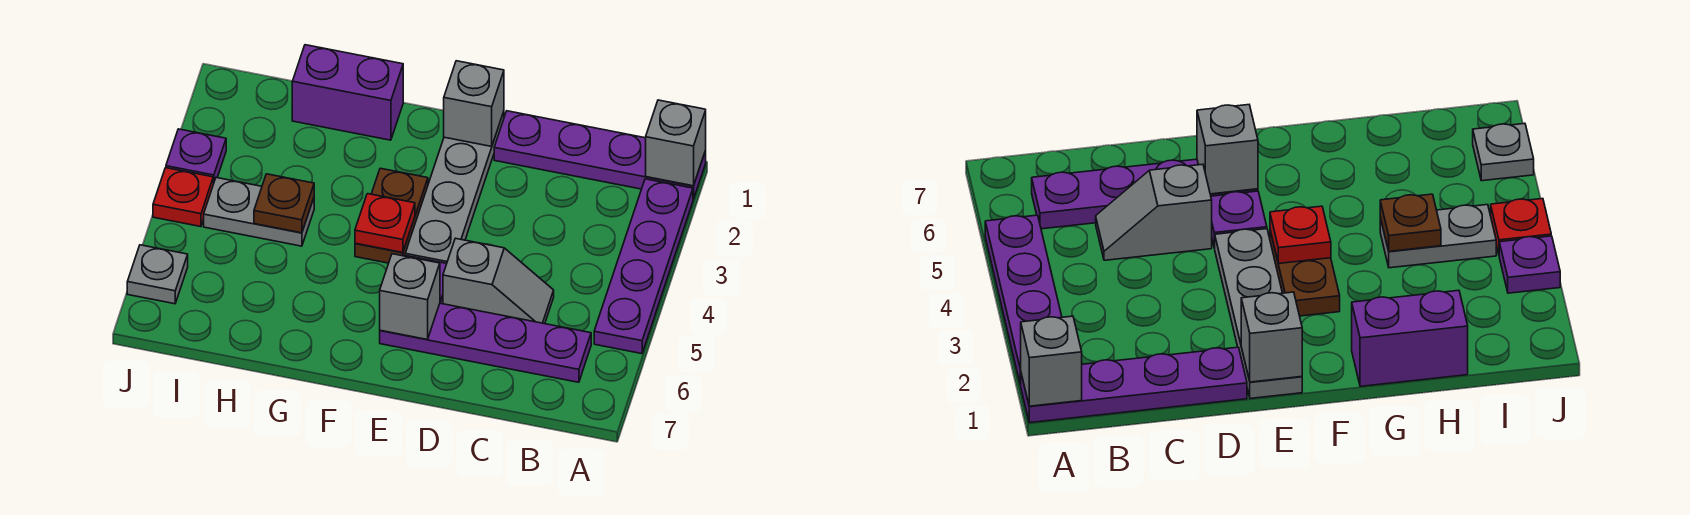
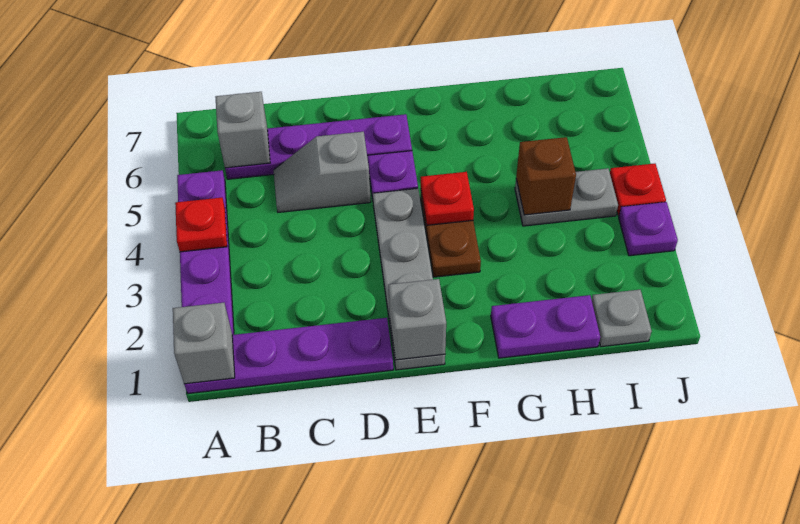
none -> red plate A4 level 2
grey brick E6 level 2 -> grey brick B6 level 2
purple brick G1:H1 level 1 -> purple plate G1:H1 level 1
brown plate H4 level 2 -> brown brick H4 level 2
grey plate J6 level 1 -> grey plate I1 level 1

